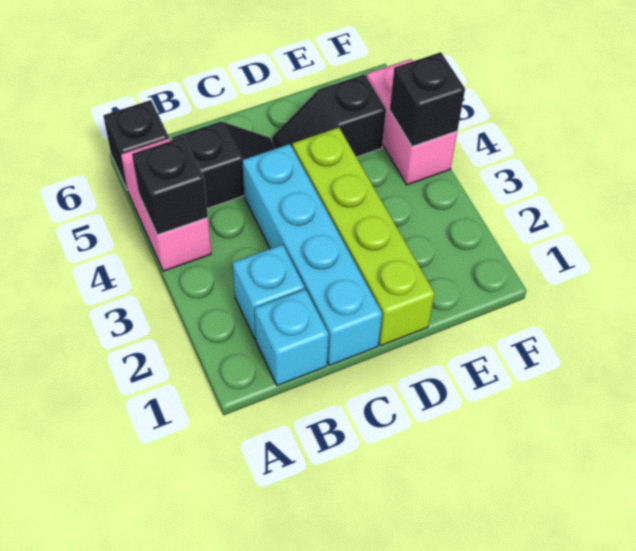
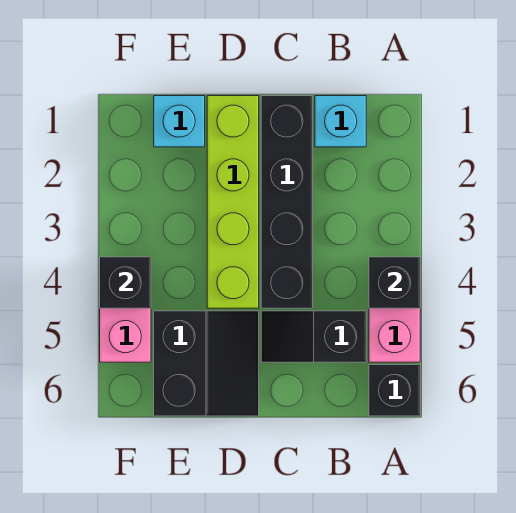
cyan brick B2 level 1 -> cyan brick E1 level 1
cyan brick C1:C4 level 1 -> black brick C1:C4 level 1
black slope D5:E5 level 1 top E -> black slope D5:E6 level 1 top E

